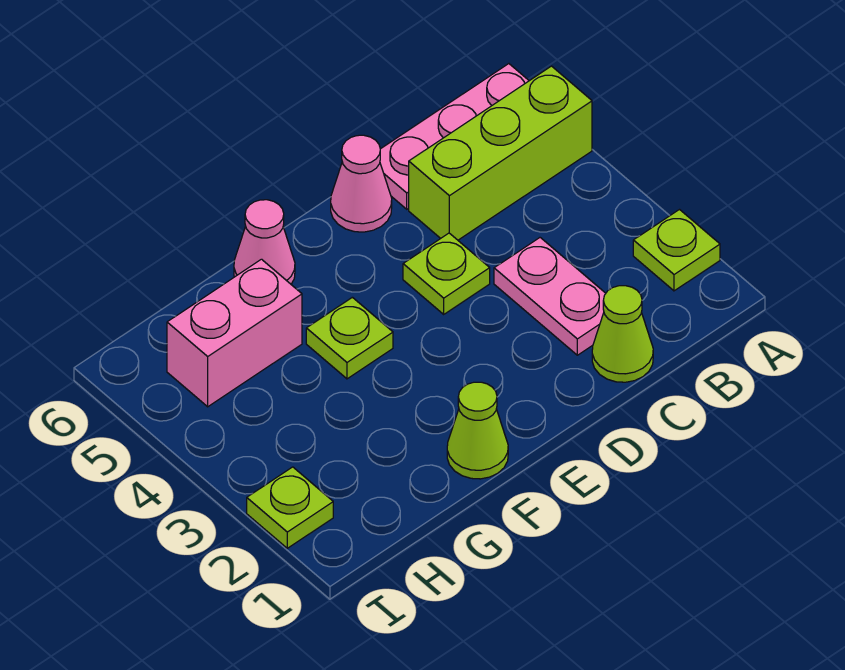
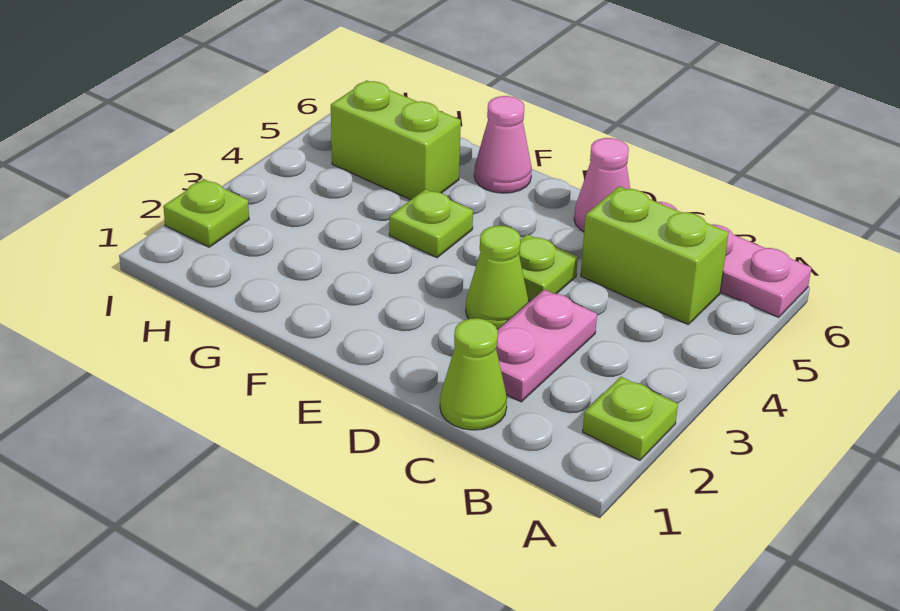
lime brick A5:C5 level 1 -> lime brick B5:C5 level 1
lime cone F1 level 1 -> lime cone D3 level 1
pink brick G5:H5 level 1 -> lime brick G5:H5 level 1

